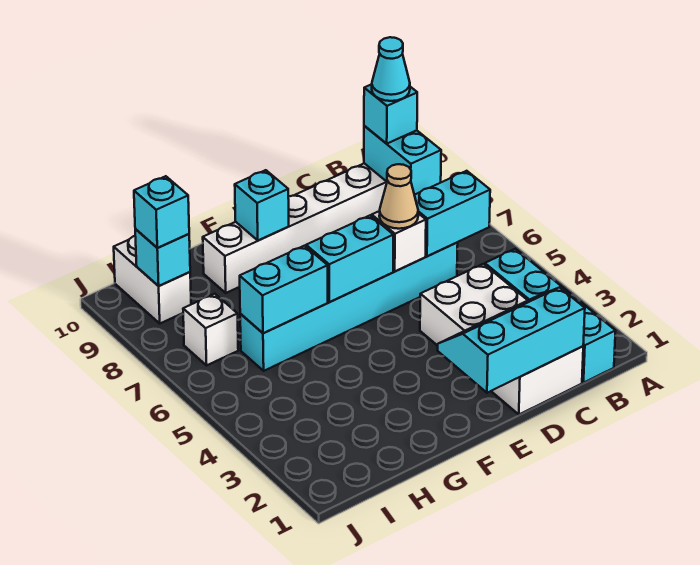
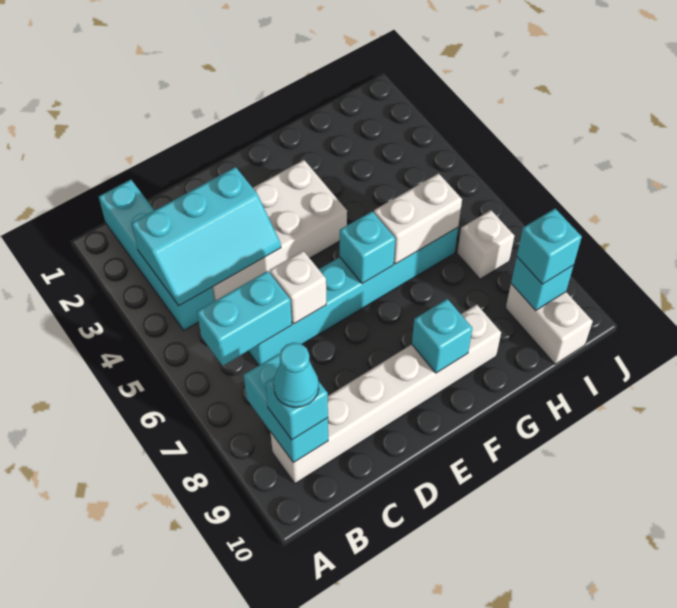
white brick C1:D4 level 1 -> white brick C3:F4 level 1
cyan slope C1:E2 level 2 top 1 -> cyan slope B3:D4 level 2 top 3
tan cone D6 level 3 -> none
cyan brick E6:F6 level 2 -> cyan brick F6 level 2
cyan brick G6:H6 level 2 -> white brick G6:H6 level 2

